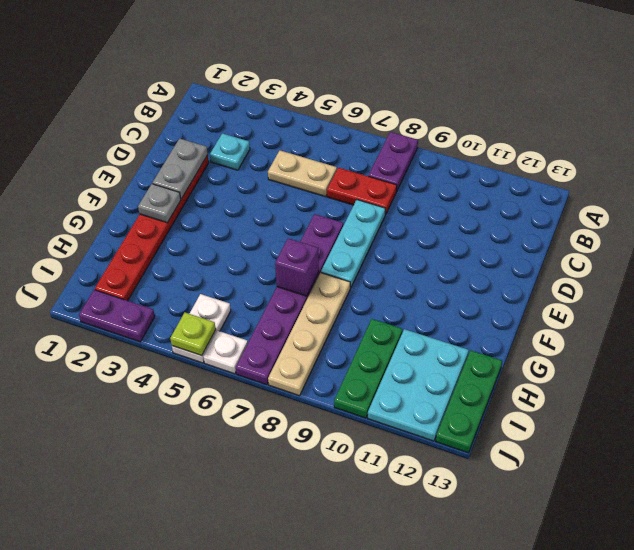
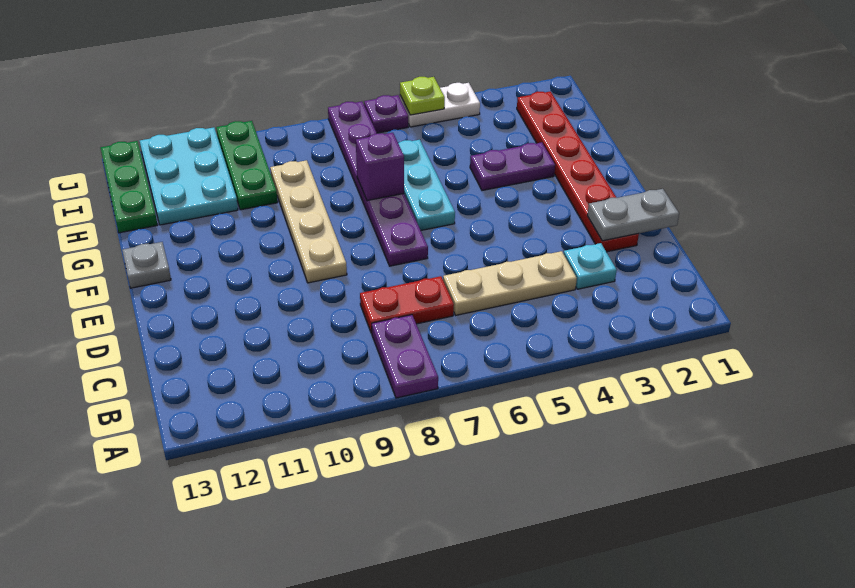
tan plate C5:C6 level 1 -> tan plate C4:C6 level 1
grey plate D2:E2 level 2 -> grey plate D1:D2 level 2
cyan plate D8:F8 level 1 -> cyan plate F6:H6 level 1
grey plate F2 level 2 -> grey plate F13 level 1
tan plate G8:J8 level 1 -> tan plate E9:H9 level 1
white plate I5:J5 level 1 -> white plate J4:J5 level 1
purple plate J2:J3 level 1 -> purple plate G3:G4 level 1
white plate J6 level 1 -> purple plate J6 level 1

